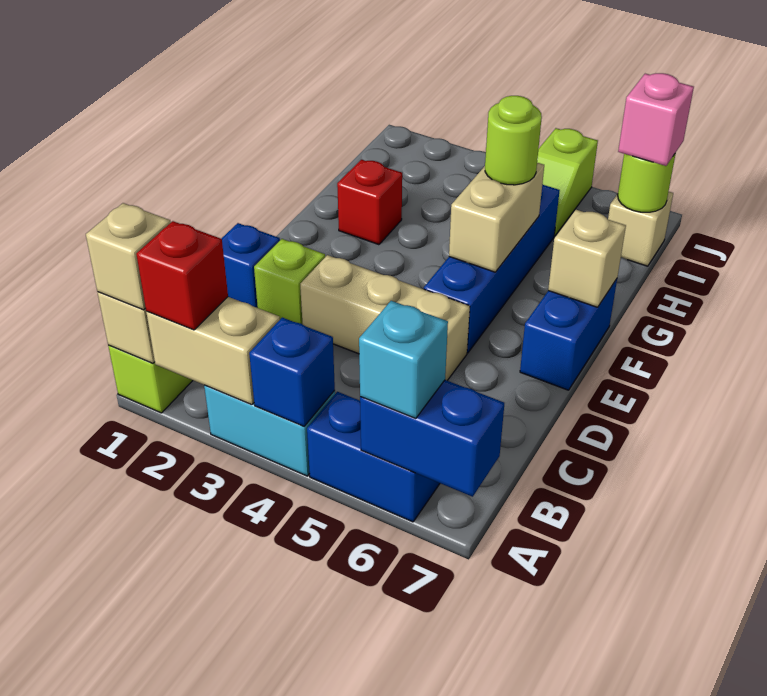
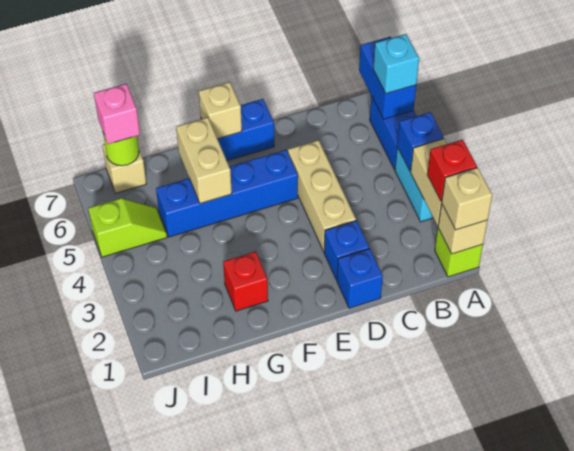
lime brick D2 level 1 -> blue brick D2 level 1
tan brick F5:G5 level 2 -> tan brick G5:G6 level 2
lime round brick G5 level 3 -> none

